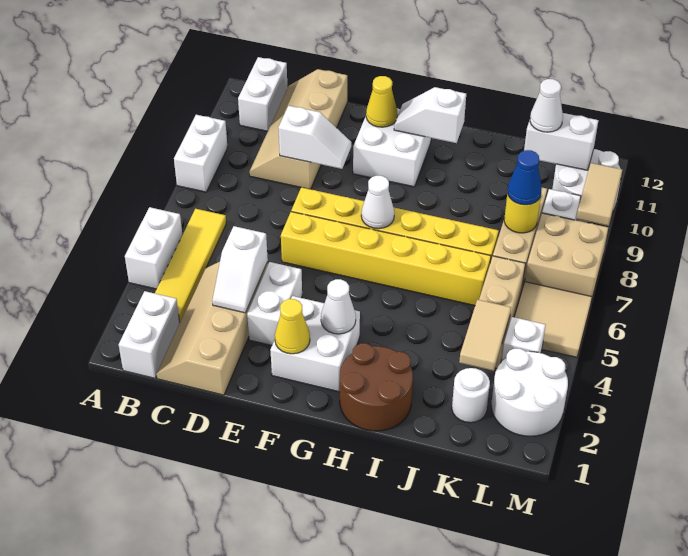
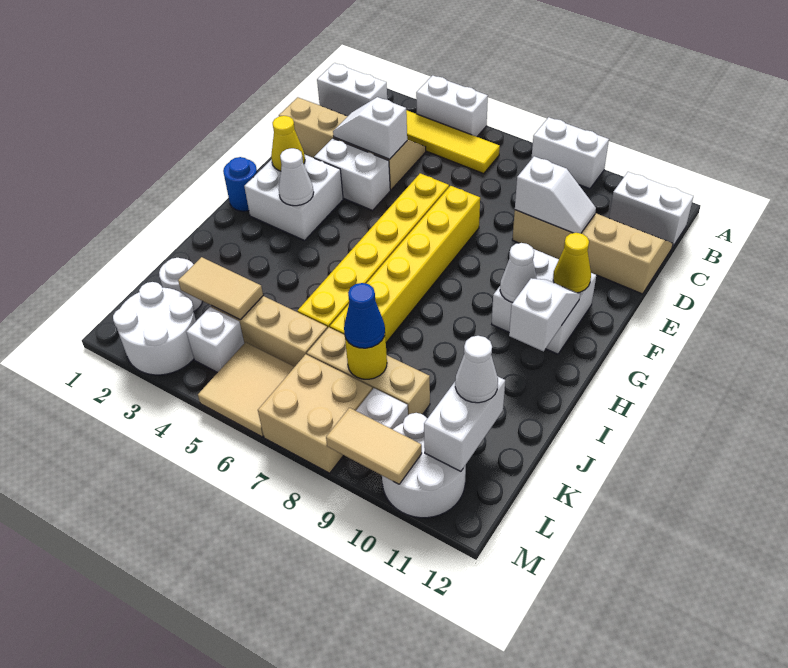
white slope D9:E9 level 2 top D -> white slope D9:D10 level 2 top 9
none -> blue round brick G1 level 1
white cone G7 level 2 -> white cone G10 level 2
brown round brick H1:I2 level 1 -> none

